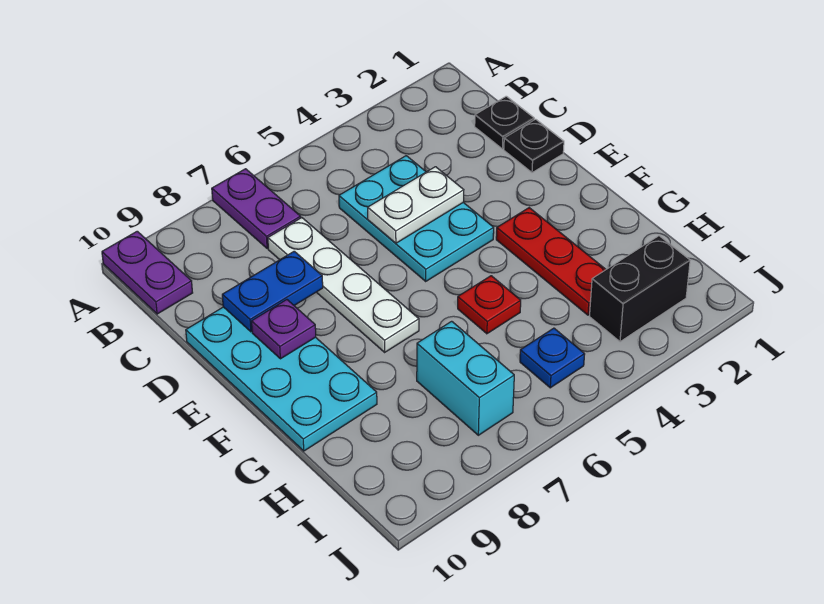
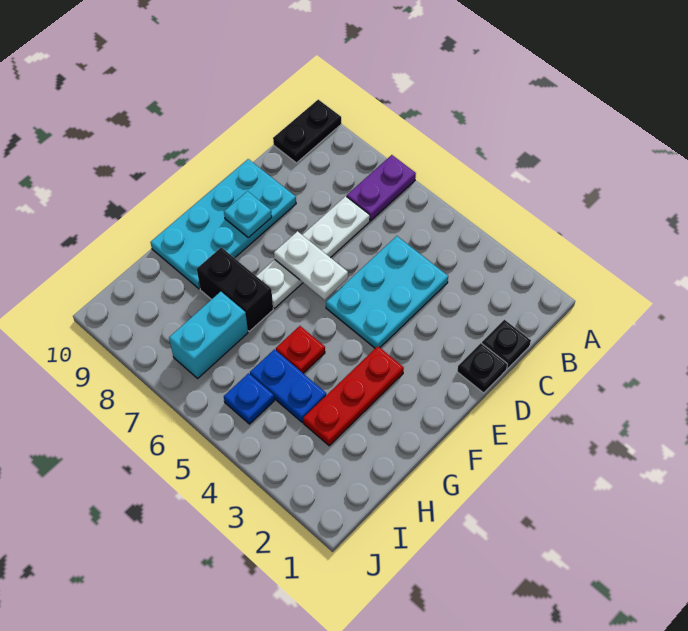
purple plate A10:B10 level 1 -> black plate A10:B10 level 1
white plate D4:D5 level 2 -> white plate E6:E7 level 2
blue plate D8:D9 level 2 -> blue plate H4:H5 level 1
purple plate E9 level 2 -> cyan plate E9 level 2
black brick I2:I3 level 1 -> black brick G7:G8 level 1

